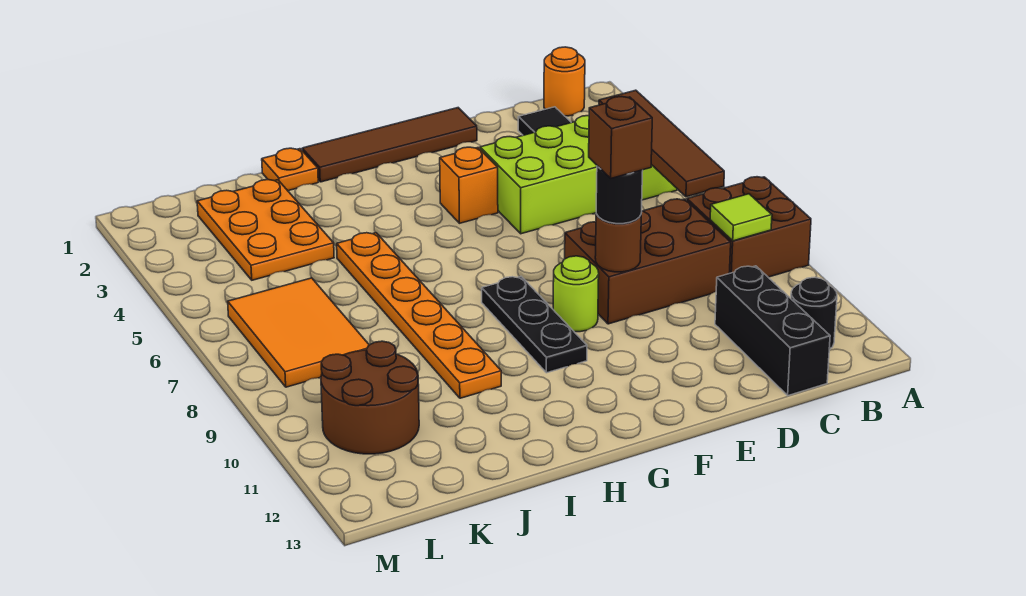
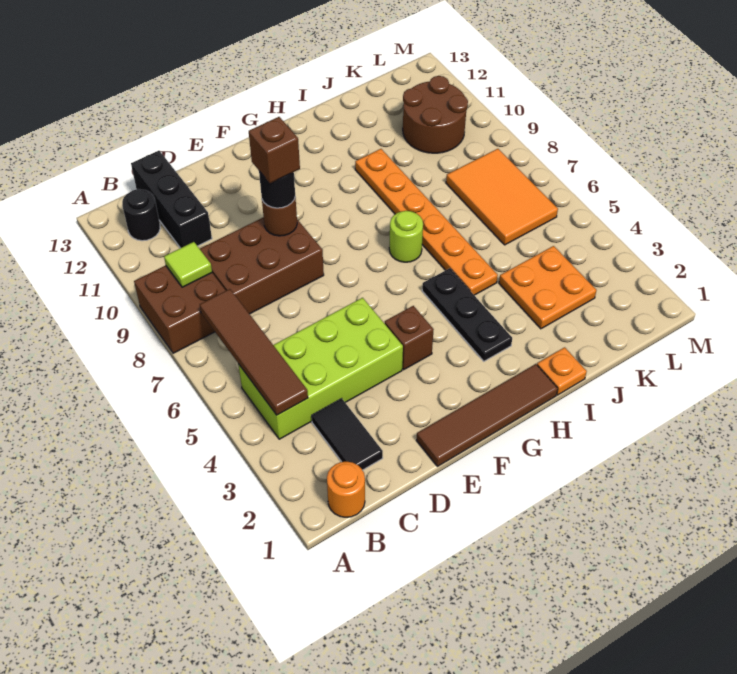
orange brick F4 level 1 -> brown brick F4 level 1
lime round brick F9 level 1 -> lime round brick H7 level 1
black plate G8:G10 level 1 -> black plate H3:H5 level 1
orange plate J2:K4 level 1 -> orange plate J3:K4 level 1

